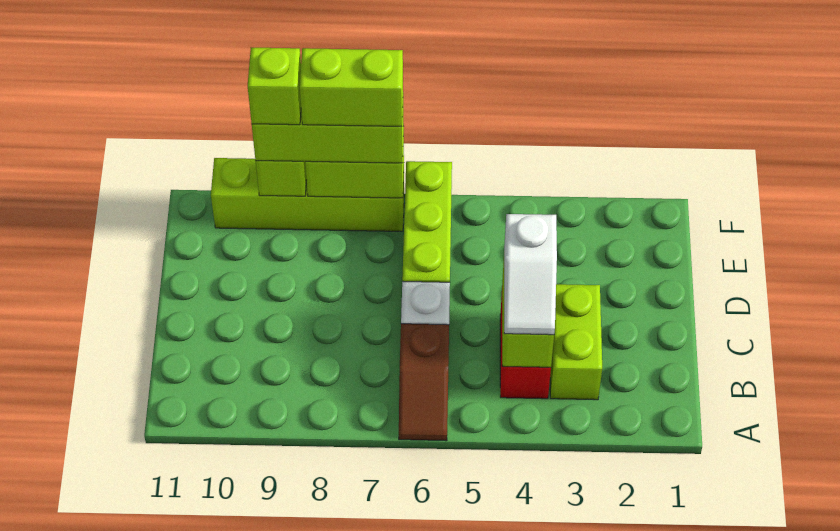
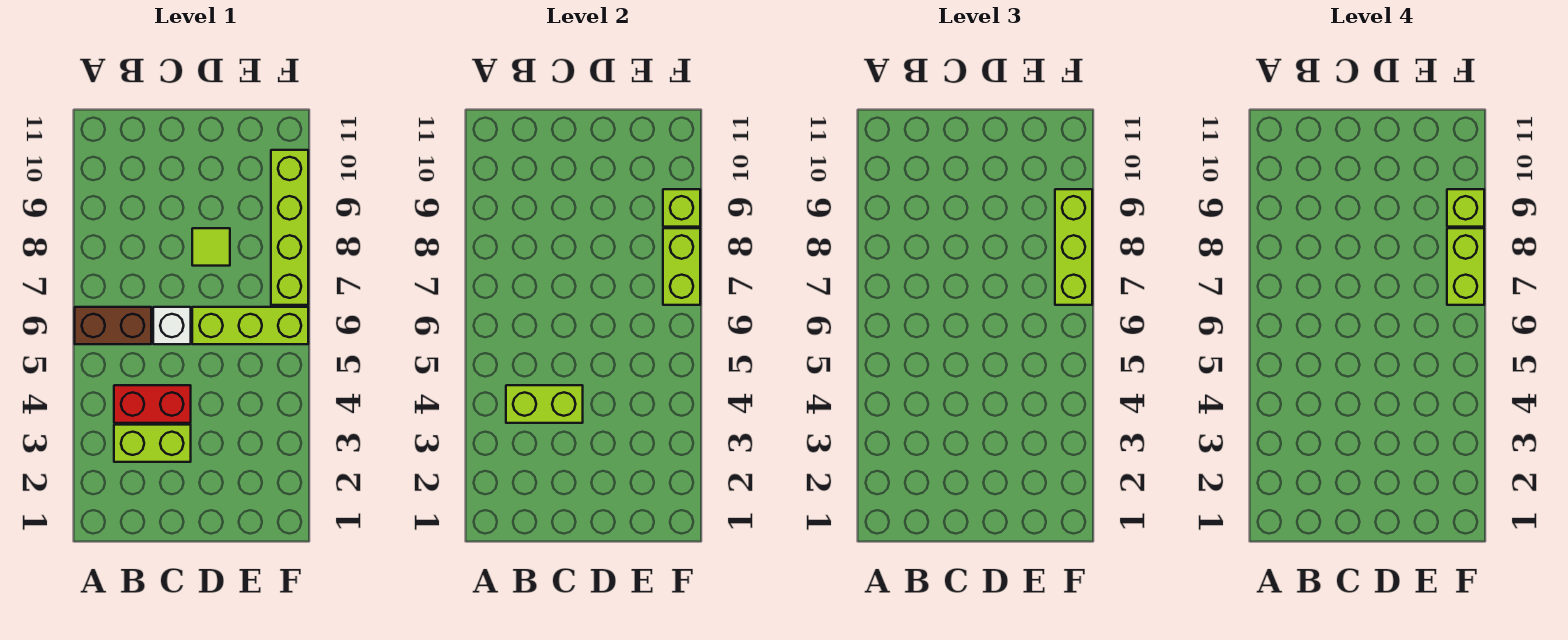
brown slope A6:B6 level 1 top B -> brown brick A6:B6 level 1
white slope B4:C4 level 3 top C -> none
none -> lime tile D8 level 1

